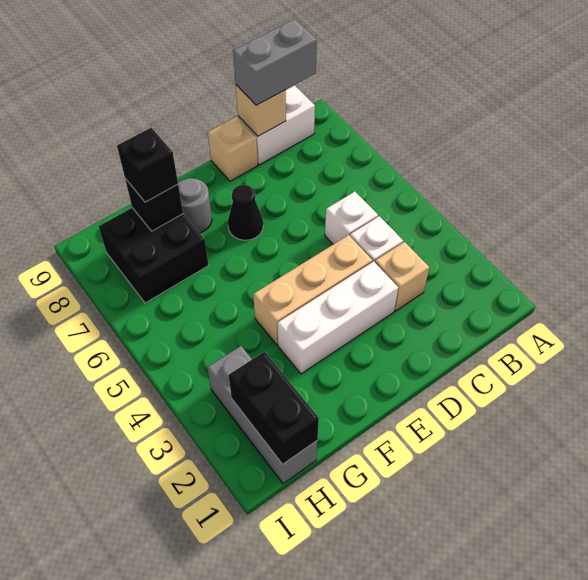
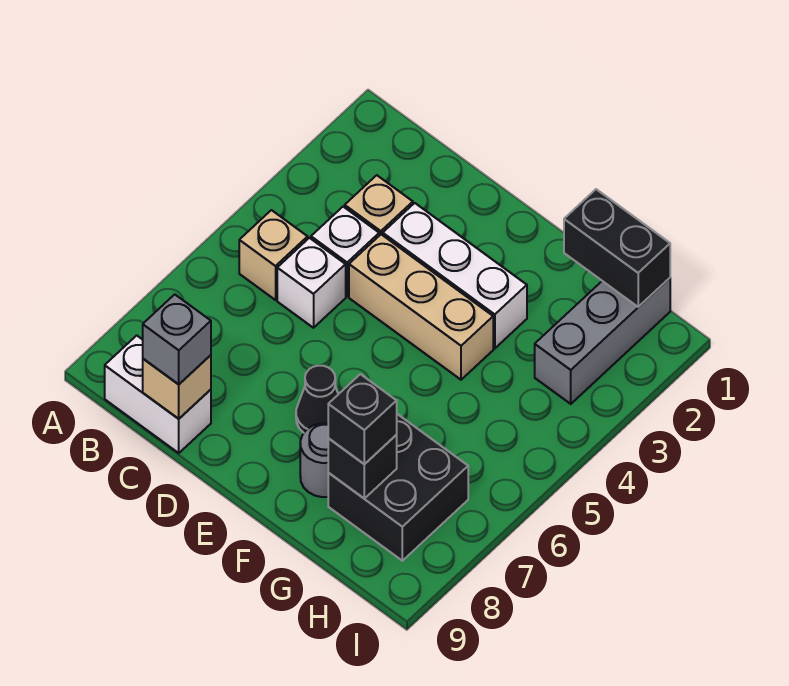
grey brick B9:C9 level 3 -> grey brick C9 level 3
tan brick D9 level 1 -> tan brick B5 level 1
black brick H1:H2 level 2 -> black brick G1:H1 level 2

